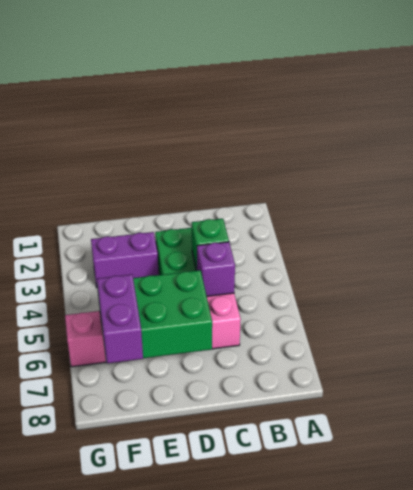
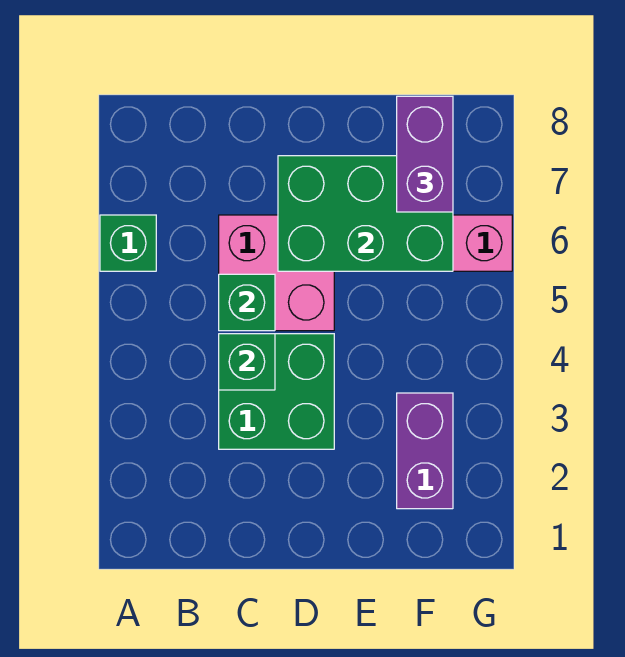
none -> green brick A6 level 1
purple brick C5 level 2 -> green brick C5 level 2
purple brick E3:F3 level 1 -> purple brick F2:F3 level 1

